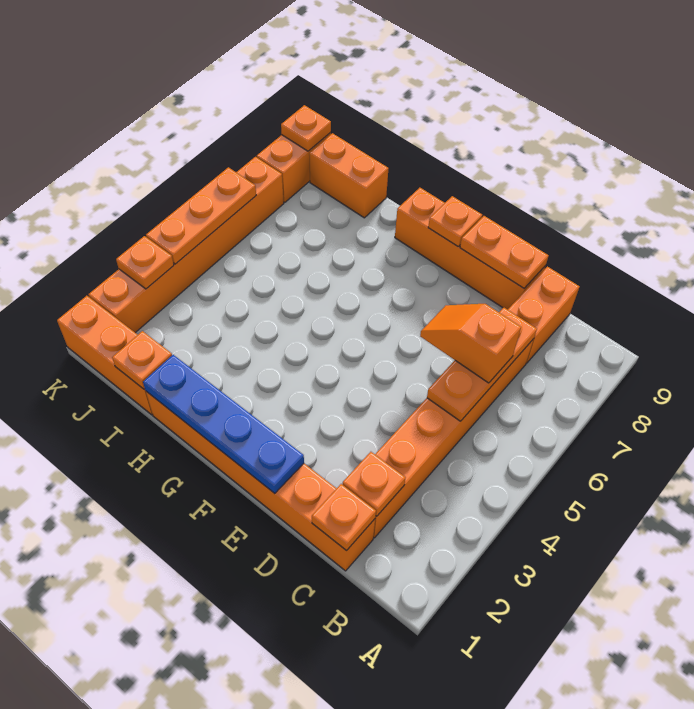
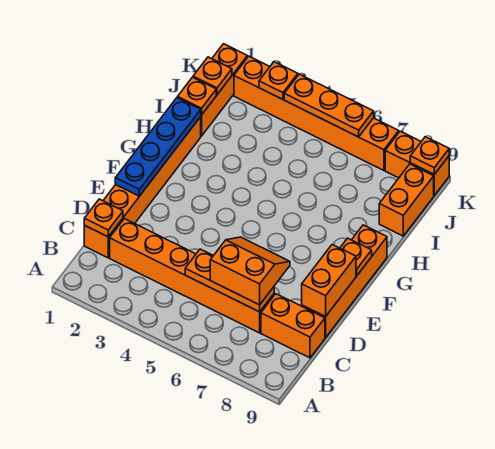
orange plate C2 level 2 -> orange plate J1 level 2
orange slope C6:D6 level 3 top C -> orange slope C6:D7 level 3 top C
orange plate D9:E9 level 2 -> orange brick D9:E9 level 2

